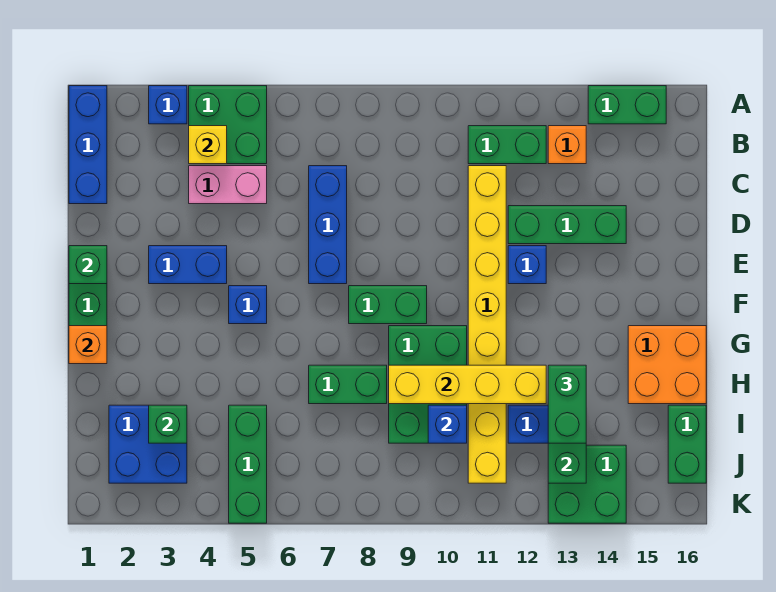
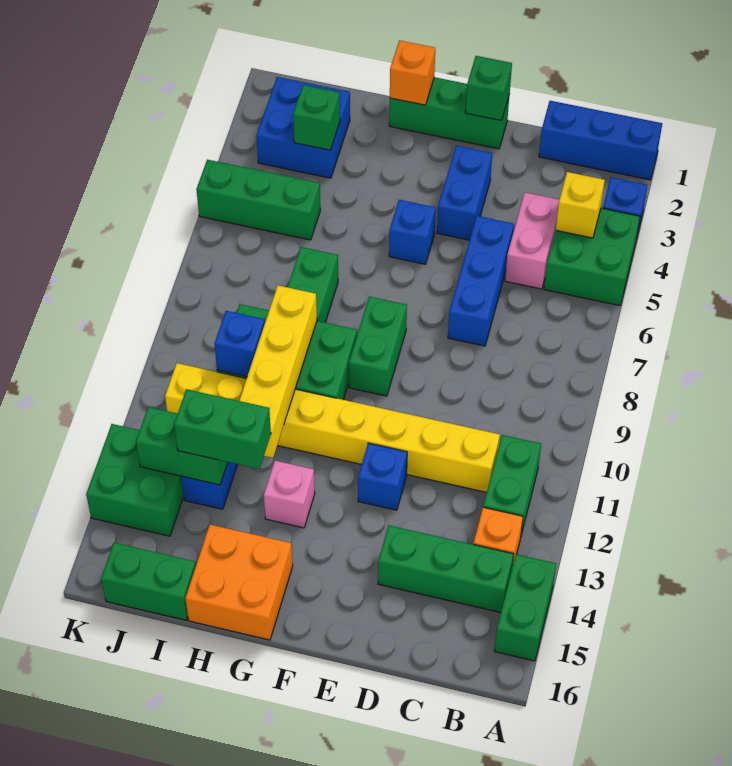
blue brick C7:E7 level 1 -> blue brick D5:D7 level 1
green brick D12:D14 level 1 -> green brick B14:D14 level 1
none -> pink brick G13 level 1

